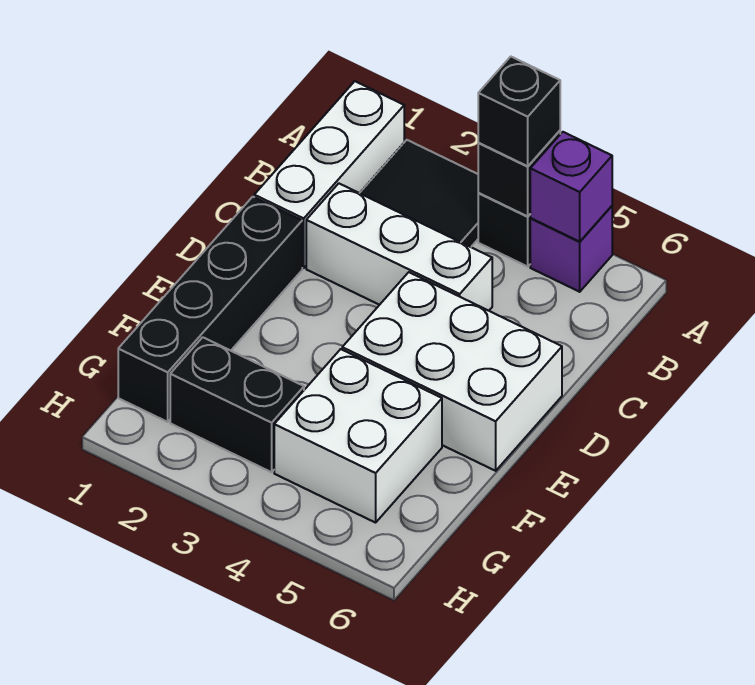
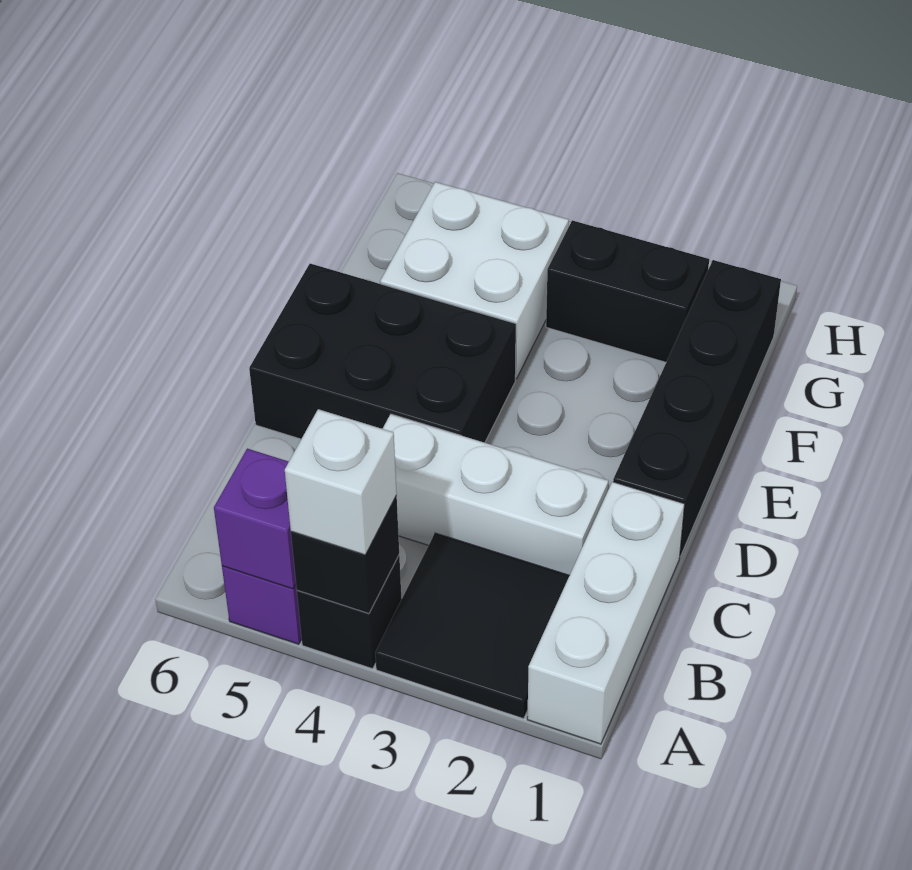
black brick A4 level 3 -> white brick A4 level 3
white brick D4:E6 level 1 -> black brick D4:E6 level 1

